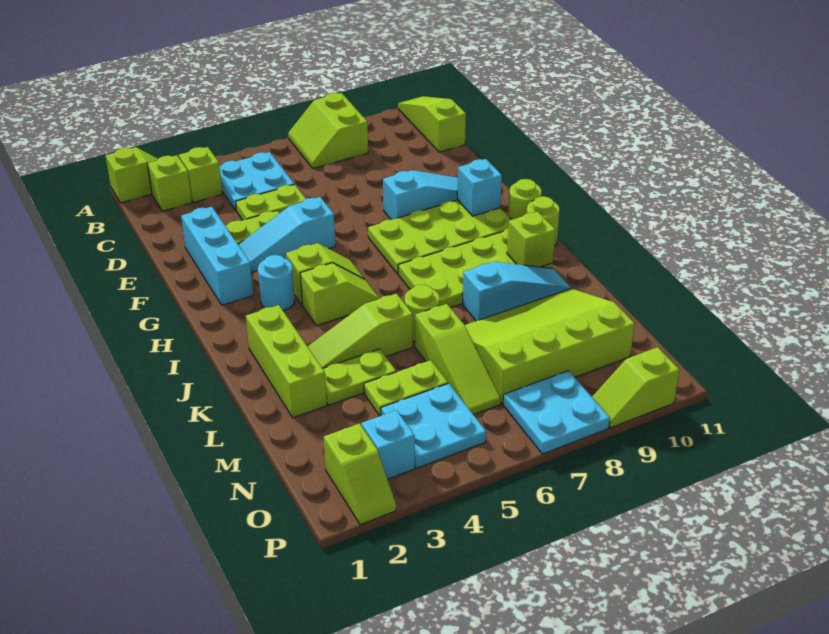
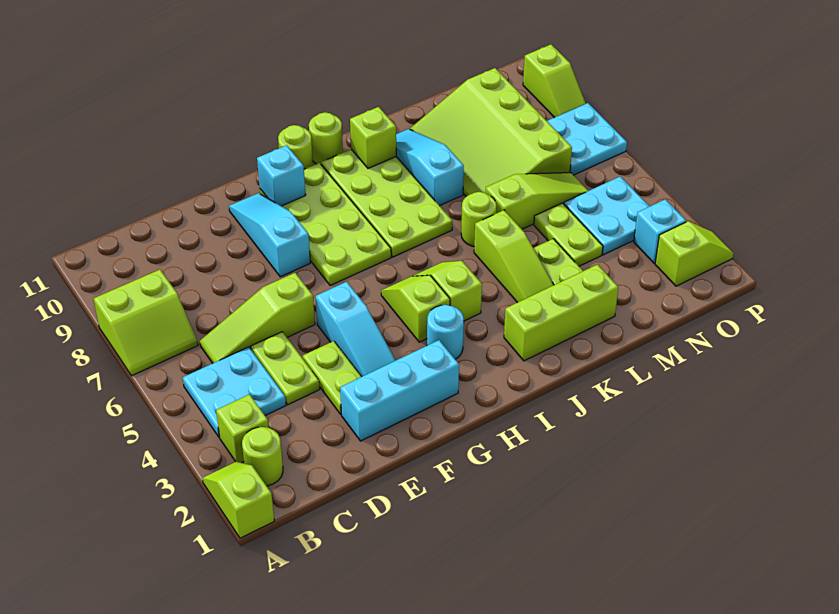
lime slope A11:C11 level 1 top C -> lime slope C6:E6 level 1 top E
lime brick B2 level 1 -> lime round brick B2 level 1

